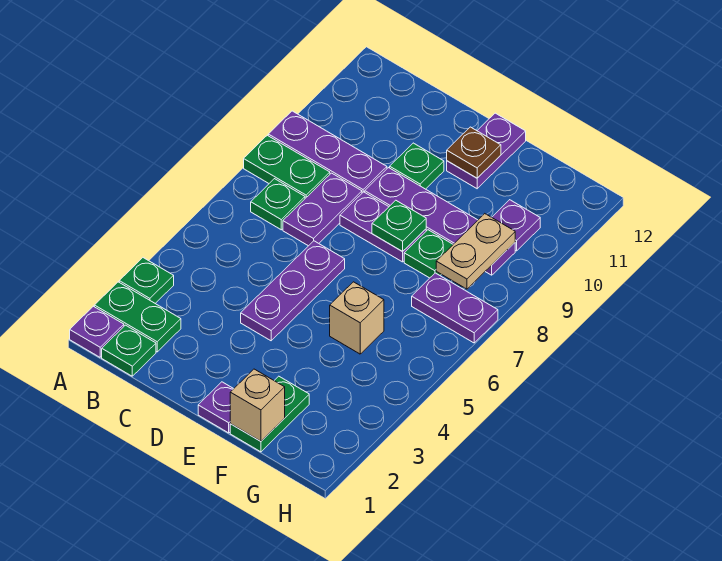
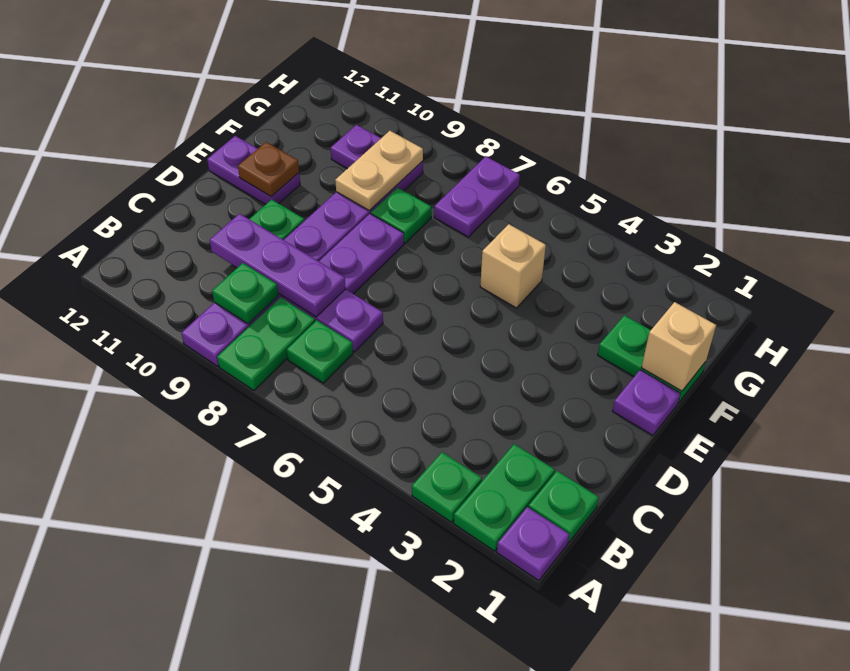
purple plate D4:D6 level 1 -> purple plate C8:C10 level 2
green plate E8 level 2 -> green plate B9 level 2
tan plate G8:G9 level 2 -> tan plate F9:G9 level 2

